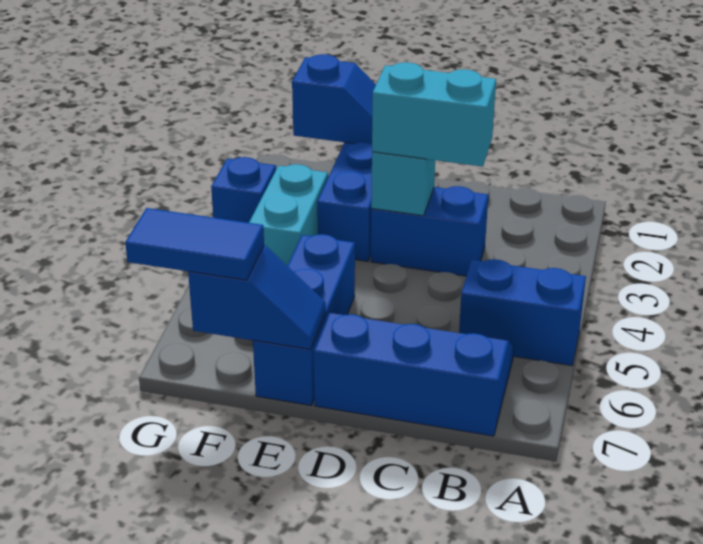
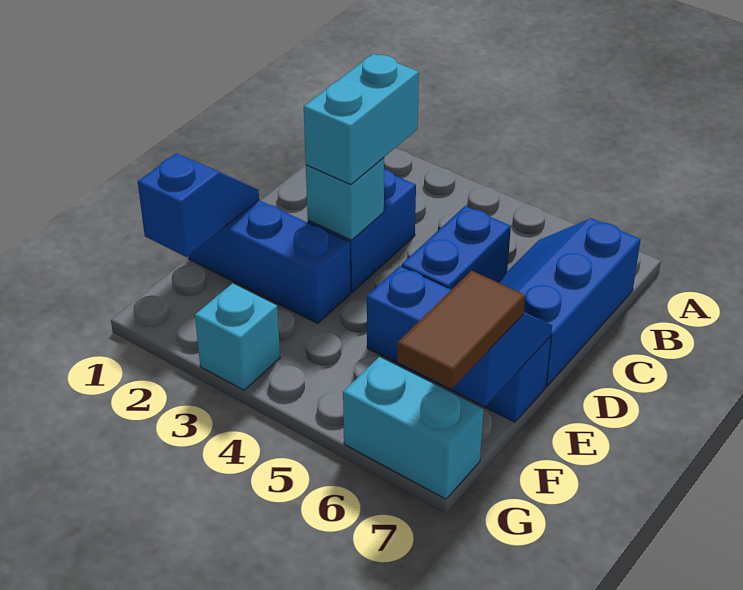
blue brick A5:B5 level 1 -> blue brick C5:D5 level 1
cyan brick F3:F4 level 1 -> cyan brick G6:G7 level 1
blue tile F7:G7 level 3 -> brown tile F7:G7 level 3
blue brick G3 level 1 -> cyan brick G3 level 1

